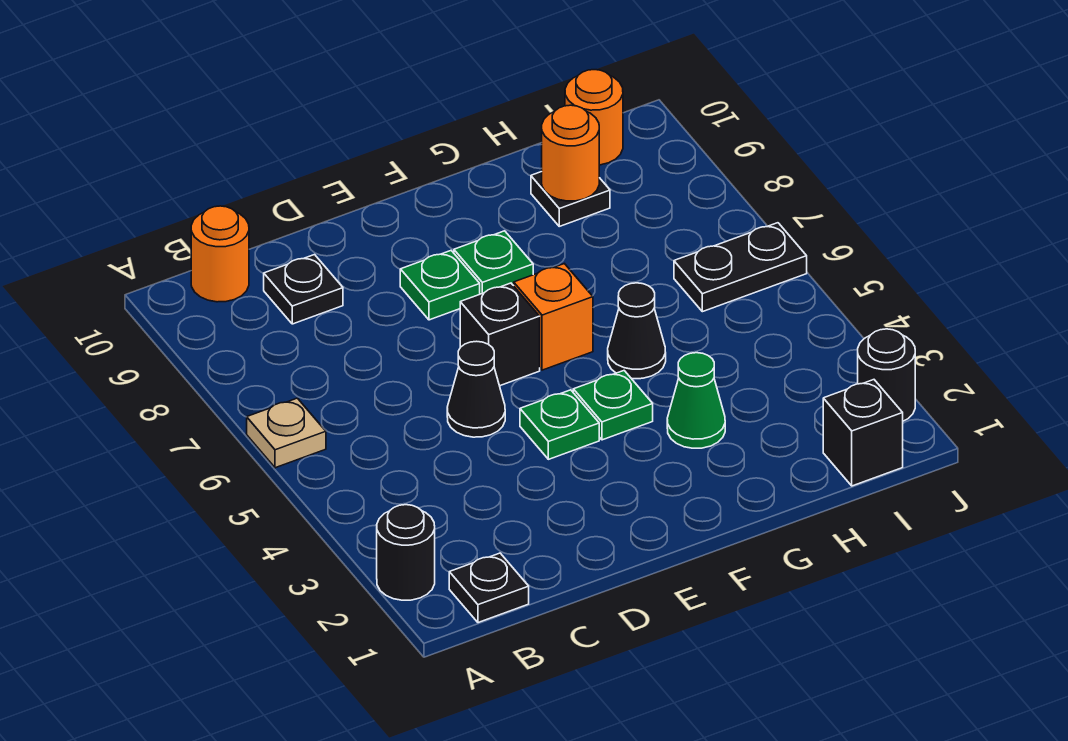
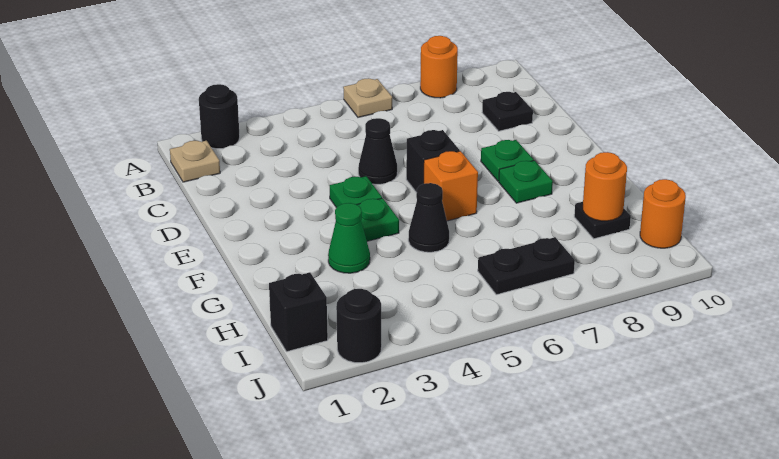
black plate B1 level 1 -> tan plate B1 level 1
orange round brick B10 level 1 -> orange round brick A8 level 1
black plate I6:J6 level 1 -> black plate I6:I7 level 1

